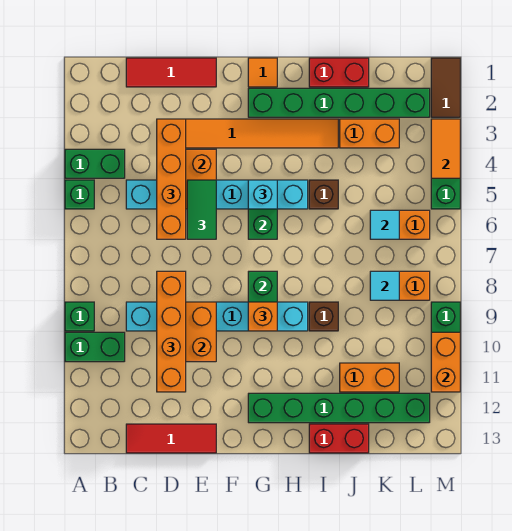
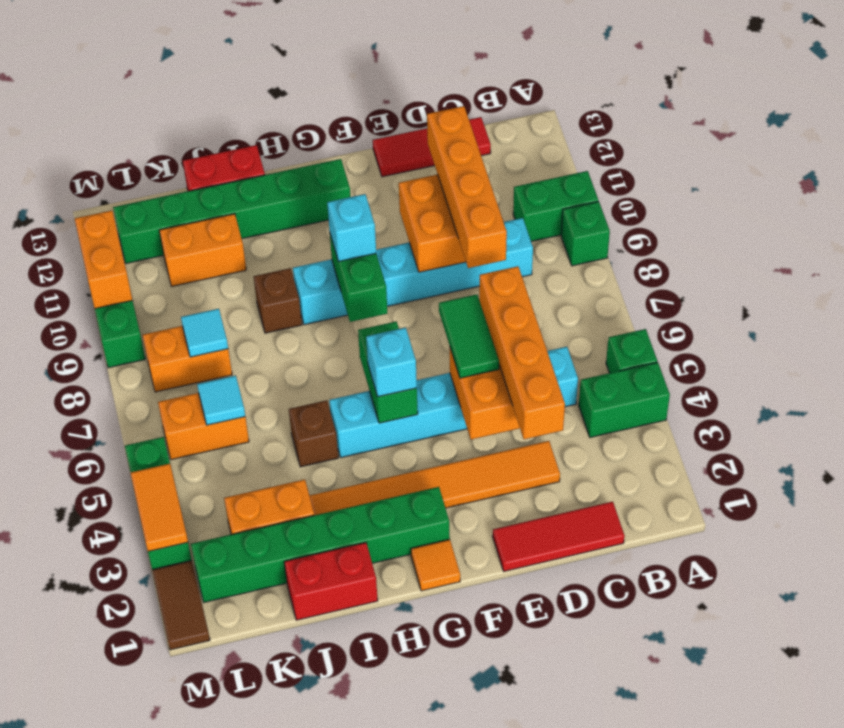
orange brick G9 level 3 -> cyan brick G9 level 3

